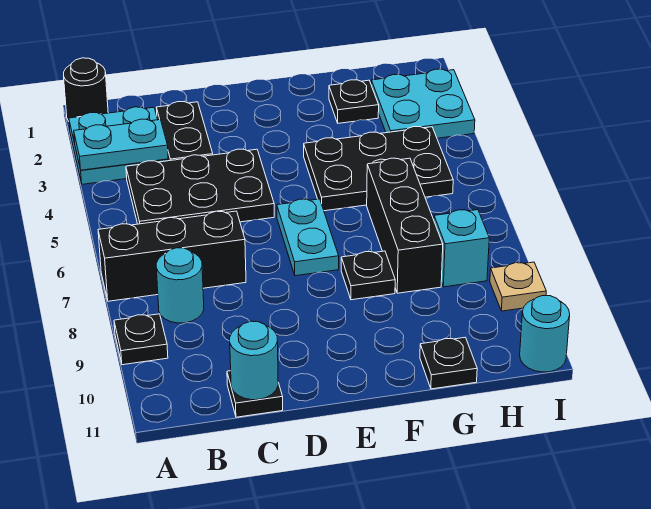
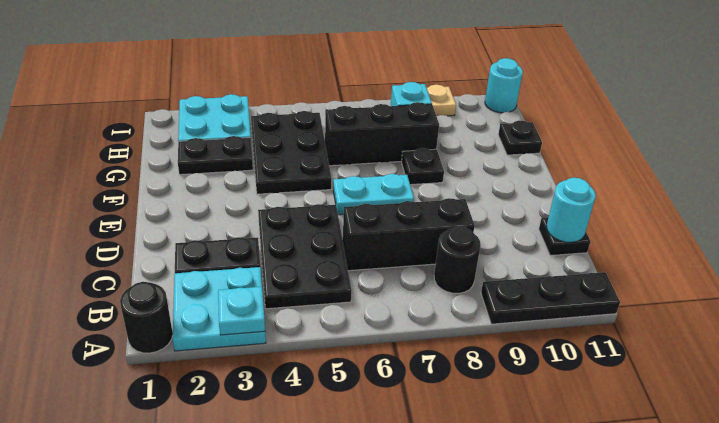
cyan plate A3:B3 level 2 -> cyan plate A3 level 2
black brick A7:C7 level 1 -> black brick C6:C8 level 1
black plate A9 level 1 -> black plate A9:A11 level 1
cyan round brick B8 level 1 -> black round brick B8 level 1
black plate G2 level 1 -> black plate G2:G3 level 1

